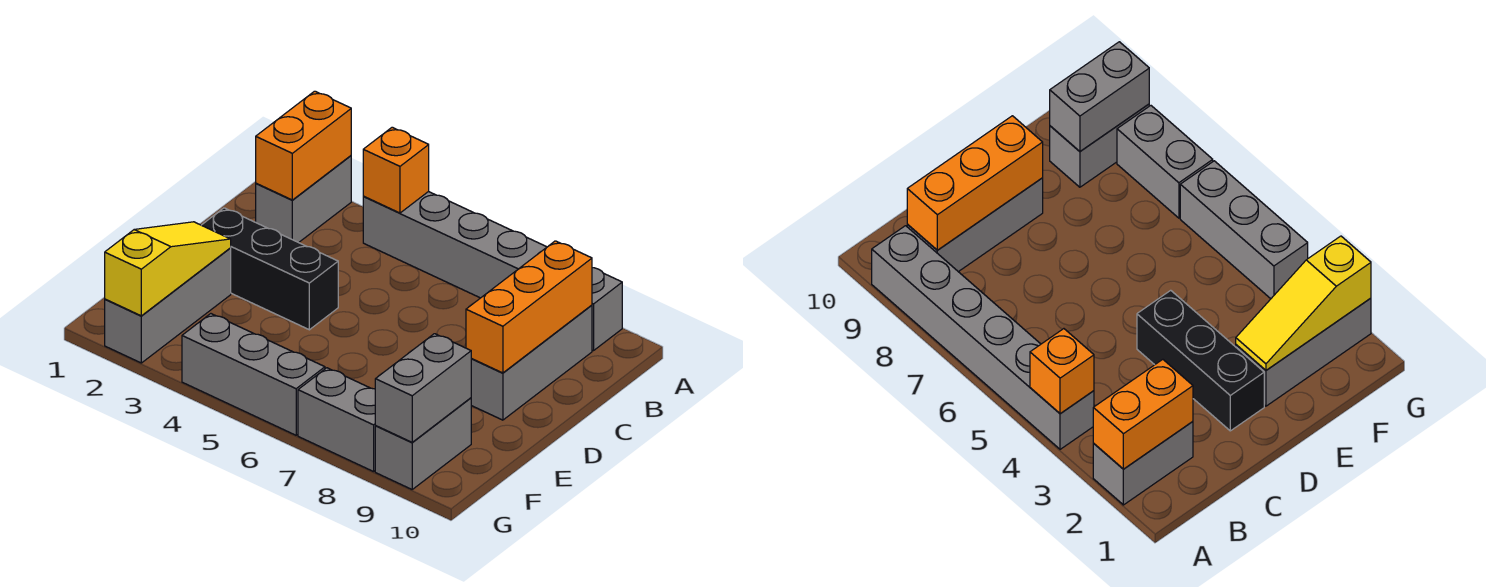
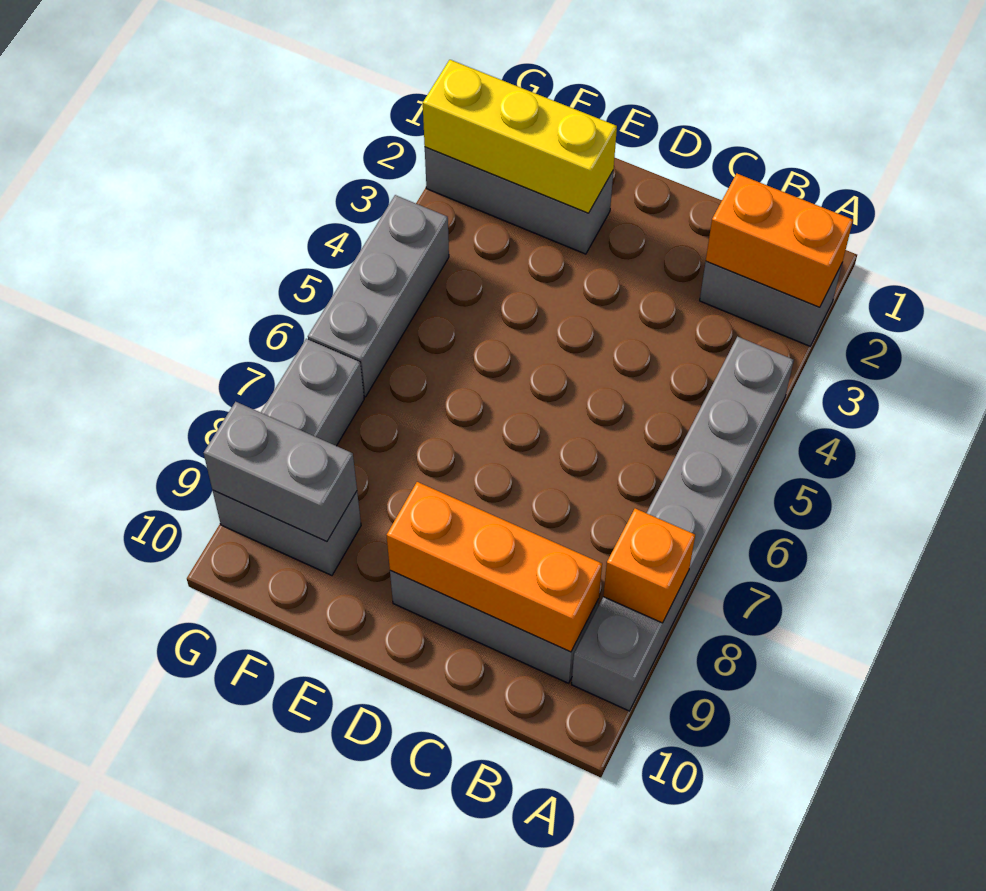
orange brick A4 level 2 -> orange brick A8 level 2
black brick D2:D4 level 1 -> none
yellow slope E2:G2 level 2 top G -> yellow brick E2:G2 level 2

